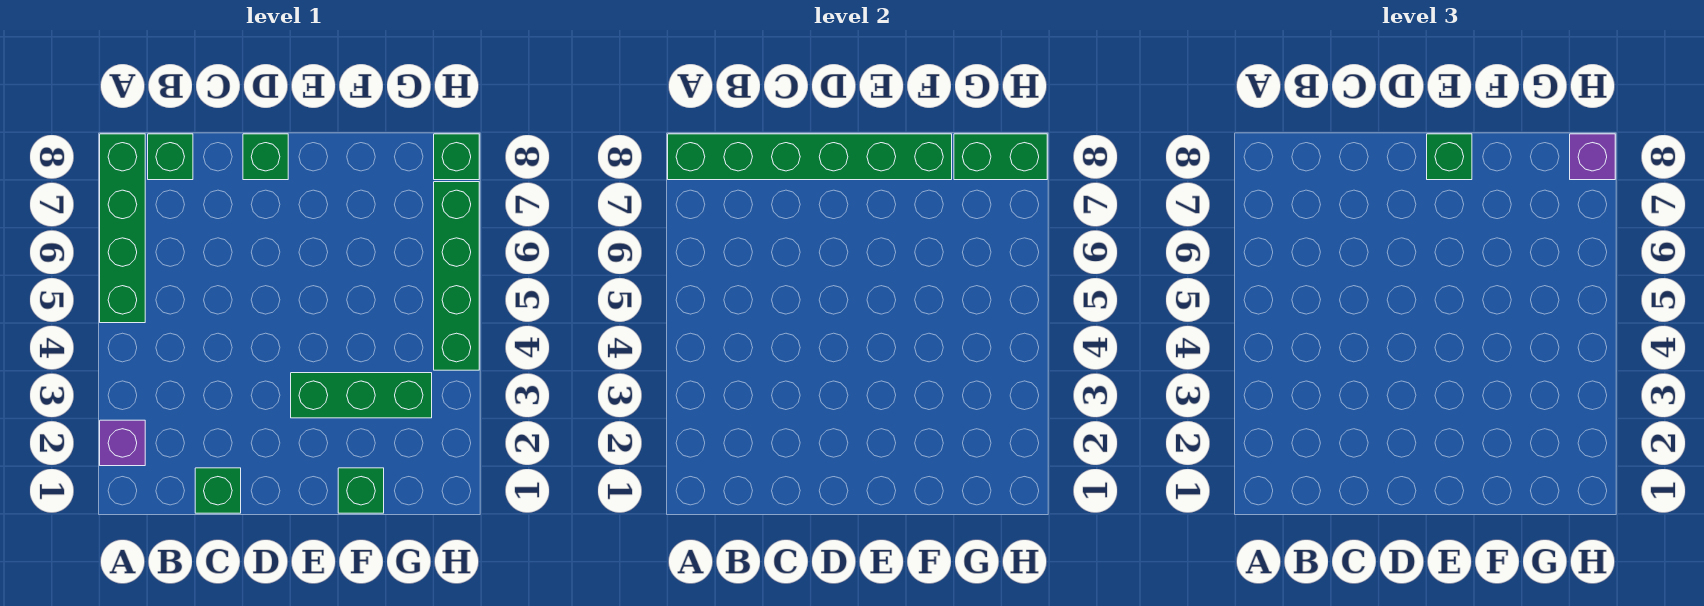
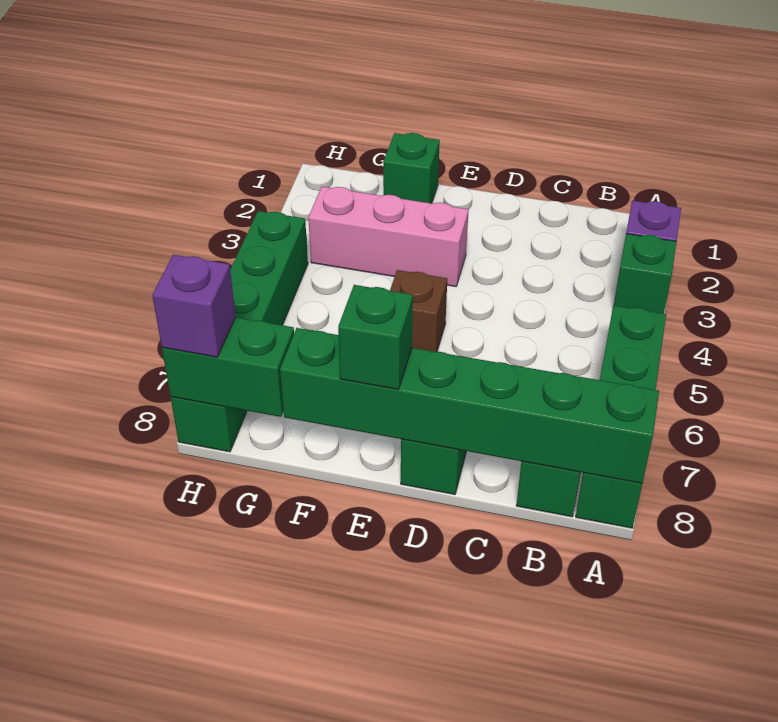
green brick C1 level 1 -> green brick A3 level 1
green brick E3:G3 level 1 -> pink brick E3:G3 level 1
none -> brown brick E5 level 1

